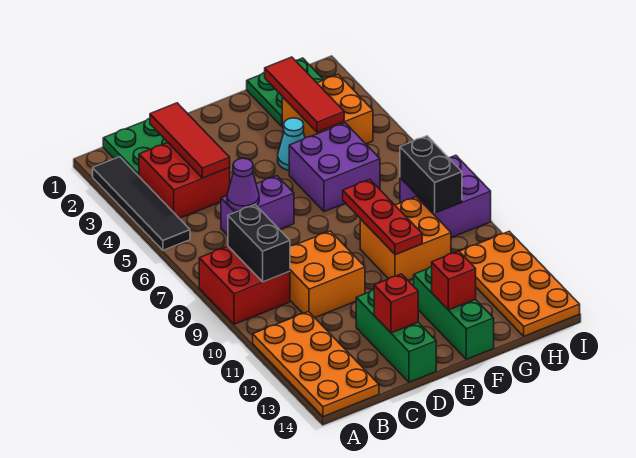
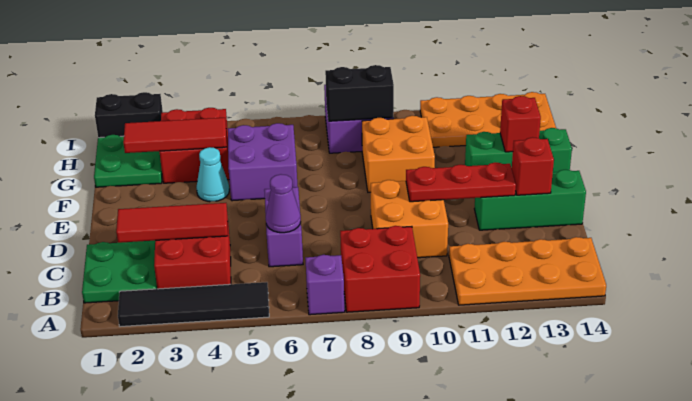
none -> purple brick A7 level 1
black brick B8:B9 level 2 -> black brick I1:I2 level 1
red plate F8:F10 level 2 -> red plate D10:D12 level 2
orange brick G3:H4 level 1 -> red brick G3:H4 level 1

